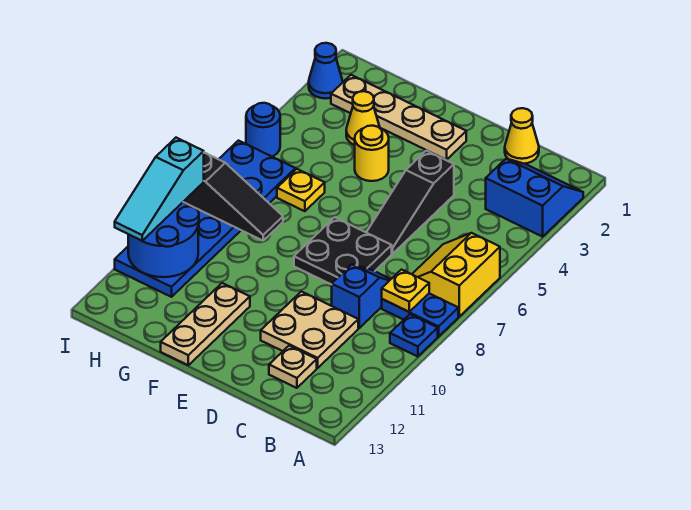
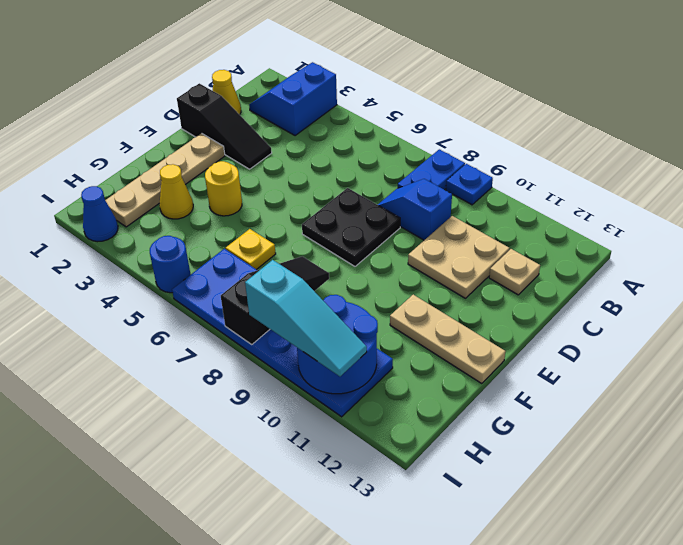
yellow slope A6:B7 level 1 top A -> none
yellow plate B8 level 2 -> none
black slope D4:D6 level 1 top 4 -> black slope D1:D3 level 1 top 1

